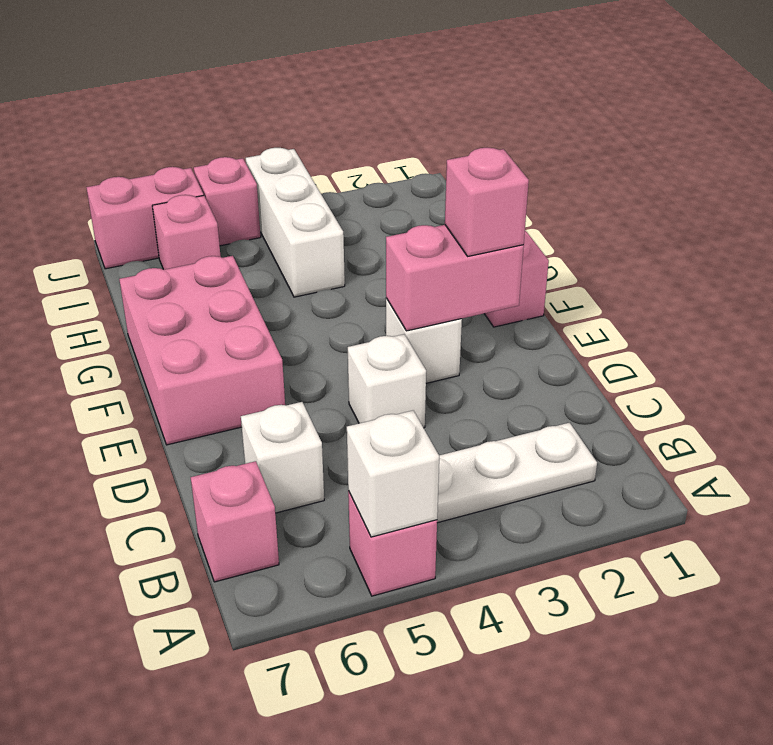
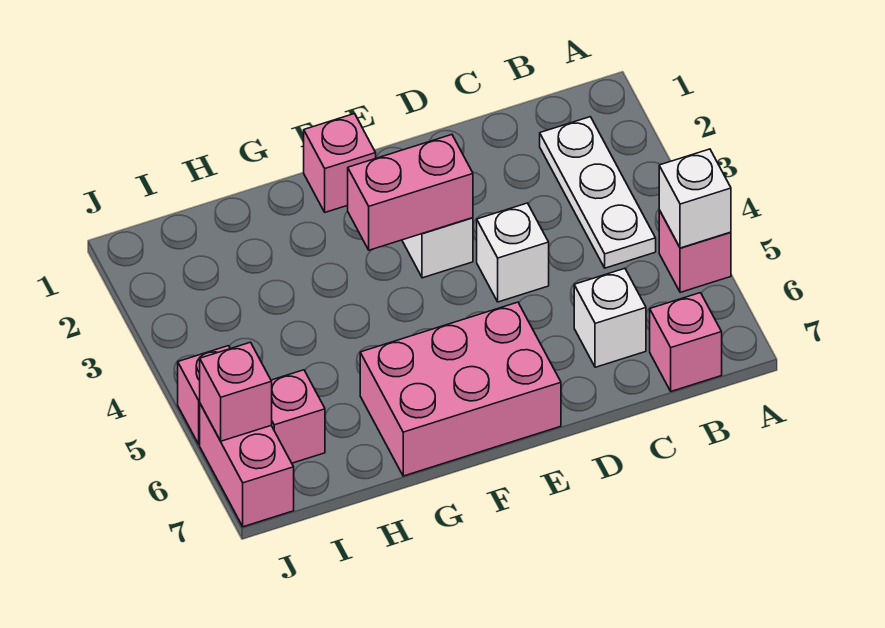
pink brick E2:E3 level 2 -> pink brick E3:F3 level 2
pink brick E2 level 3 -> pink brick J6 level 2
white brick H4:J4 level 1 -> none

